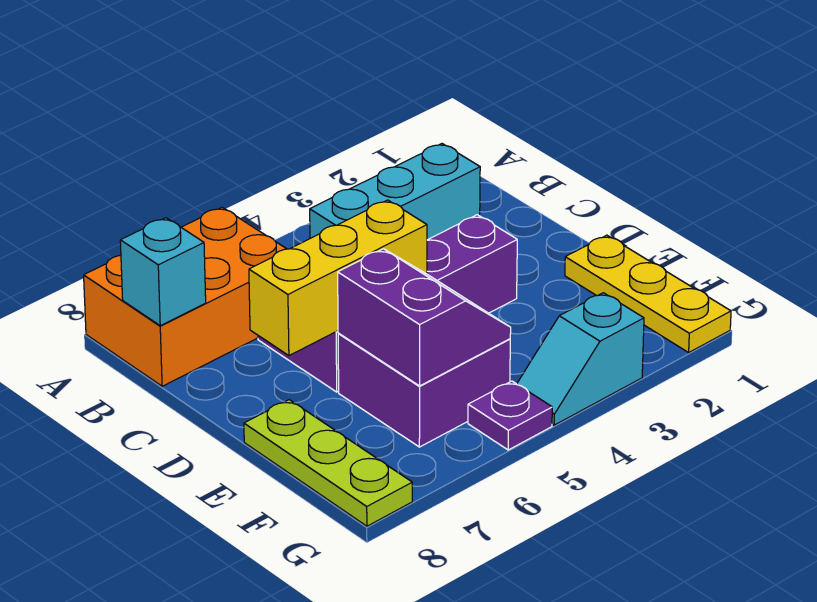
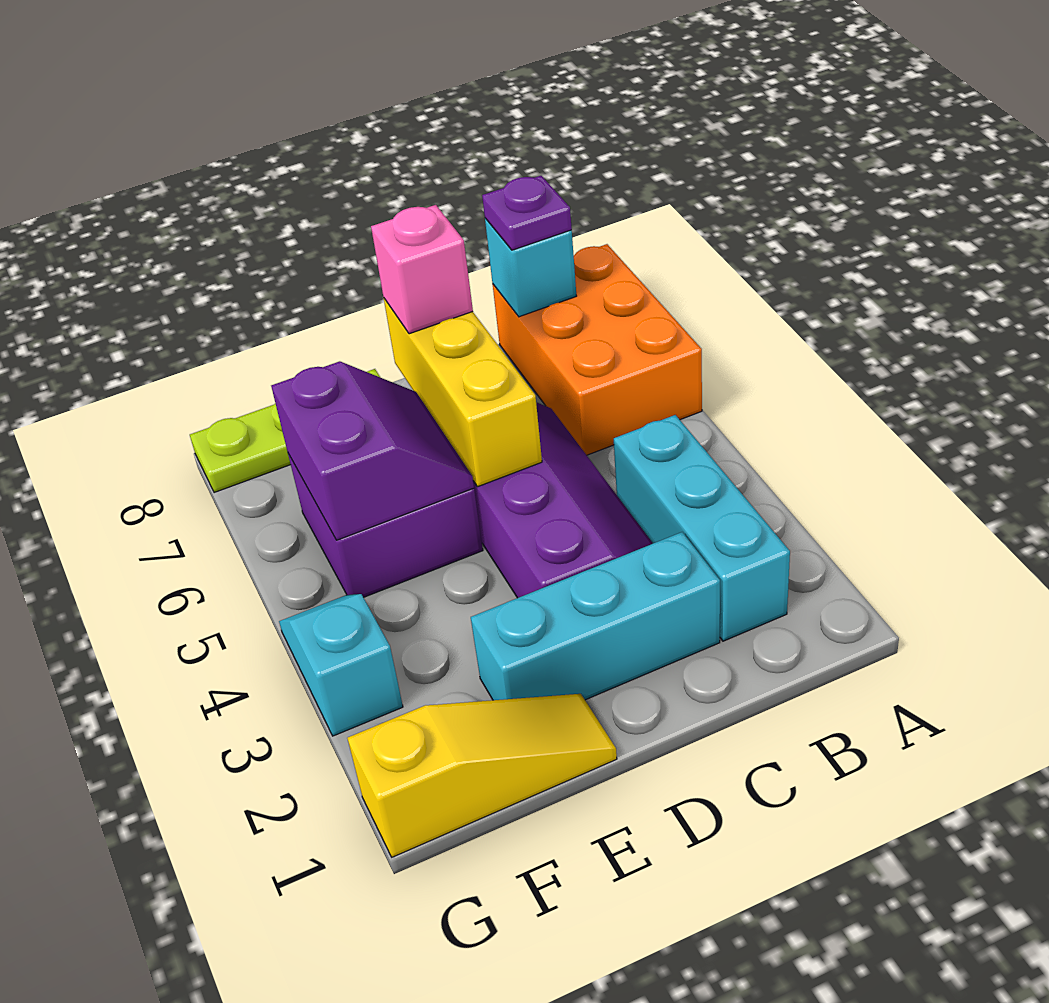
none -> cyan brick C2:E2 level 1
none -> pink brick D7 level 3
yellow plate E1:G1 level 1 -> yellow slope E1:G1 level 1 top G
purple slope E5:F6 level 2 top 6 -> purple slope E5:F6 level 2 top F
purple plate G5 level 1 -> purple plate B8 level 3

